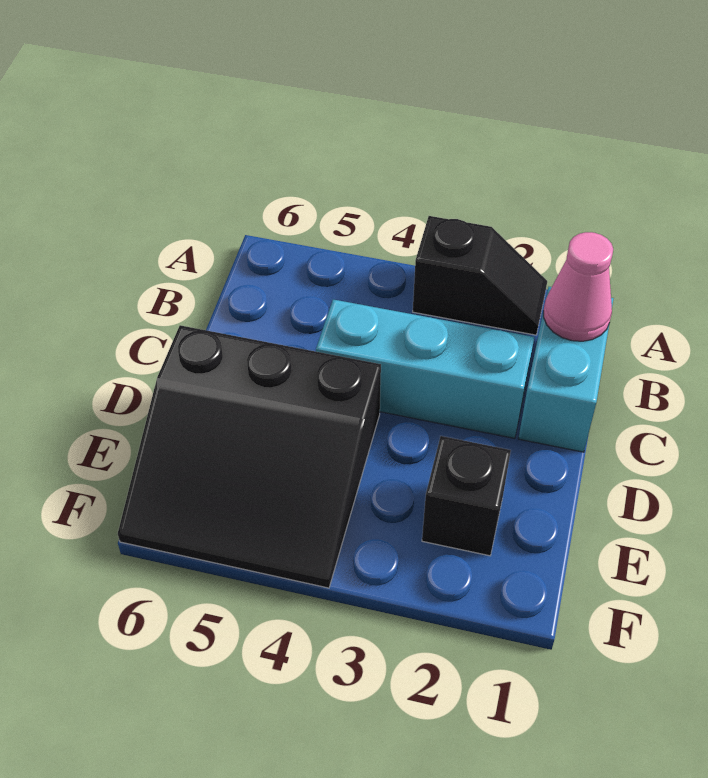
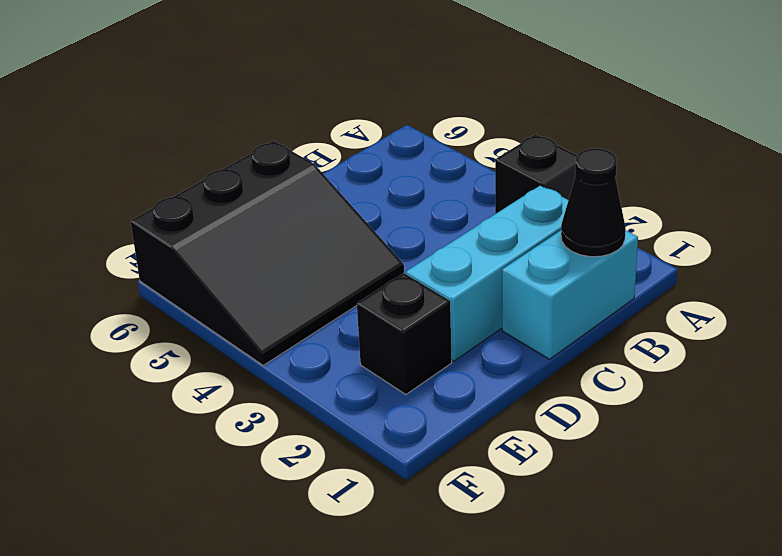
pink cone B1 level 2 -> black cone B1 level 2
cyan brick C2:C4 level 1 -> cyan brick B2:D2 level 1
black slope D4:F6 level 1 top D -> black slope D4:F6 level 1 top 6

